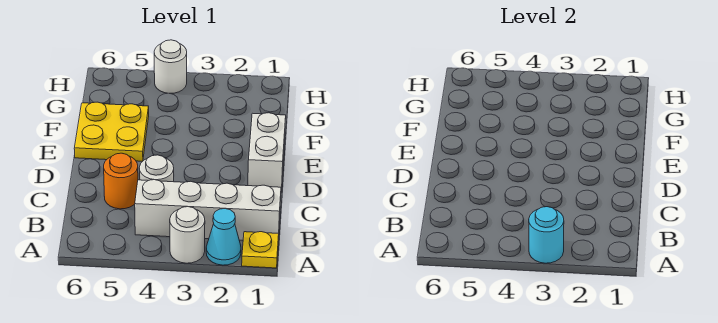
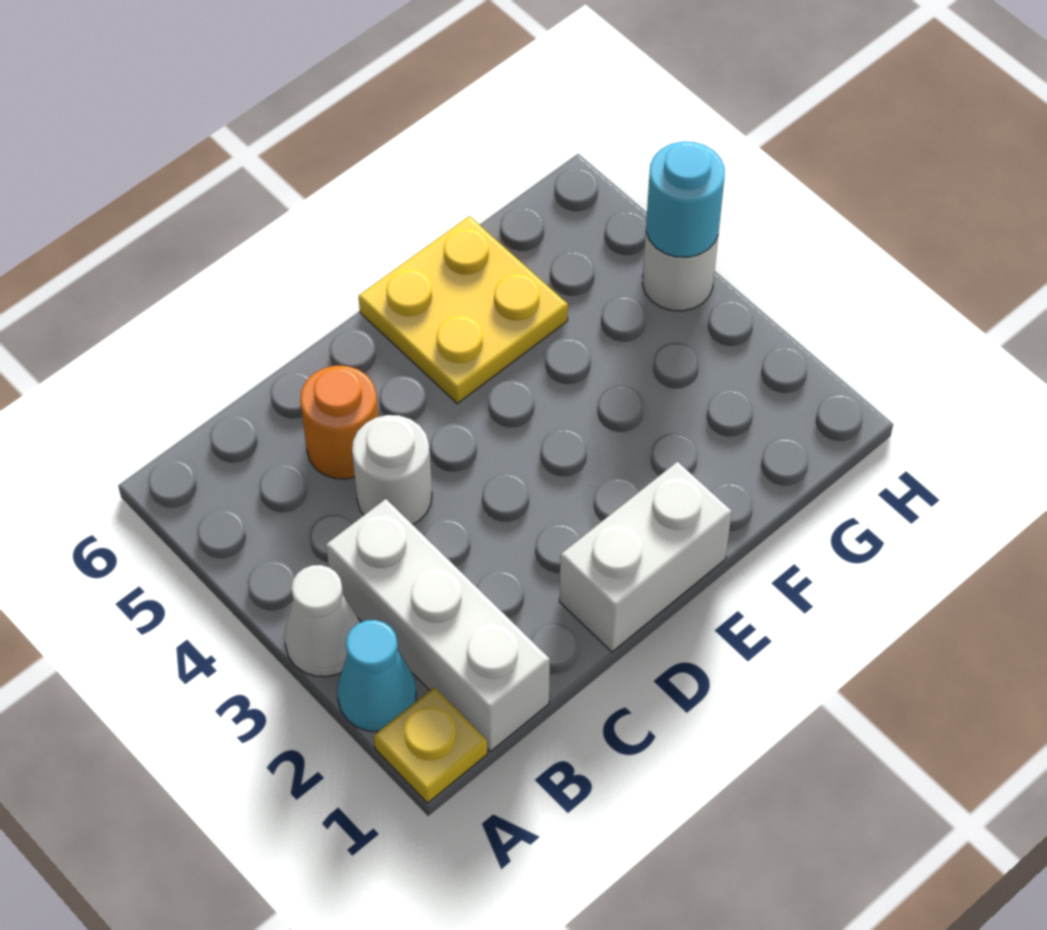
white round brick A3 level 1 -> white cone A3 level 1
cyan round brick A3 level 2 -> cyan round brick H4 level 2
white brick B1:B4 level 1 -> white brick B1:B3 level 1

